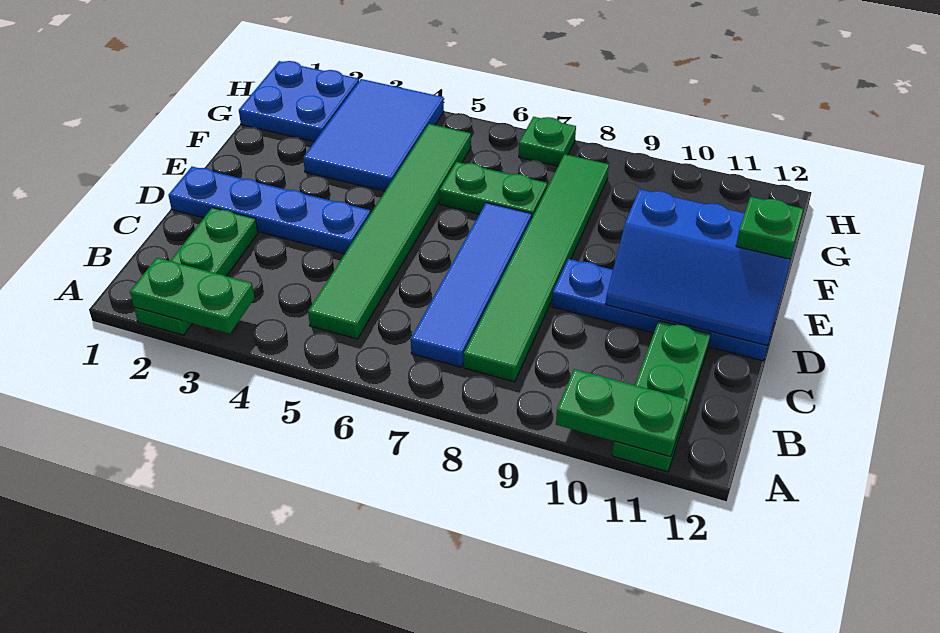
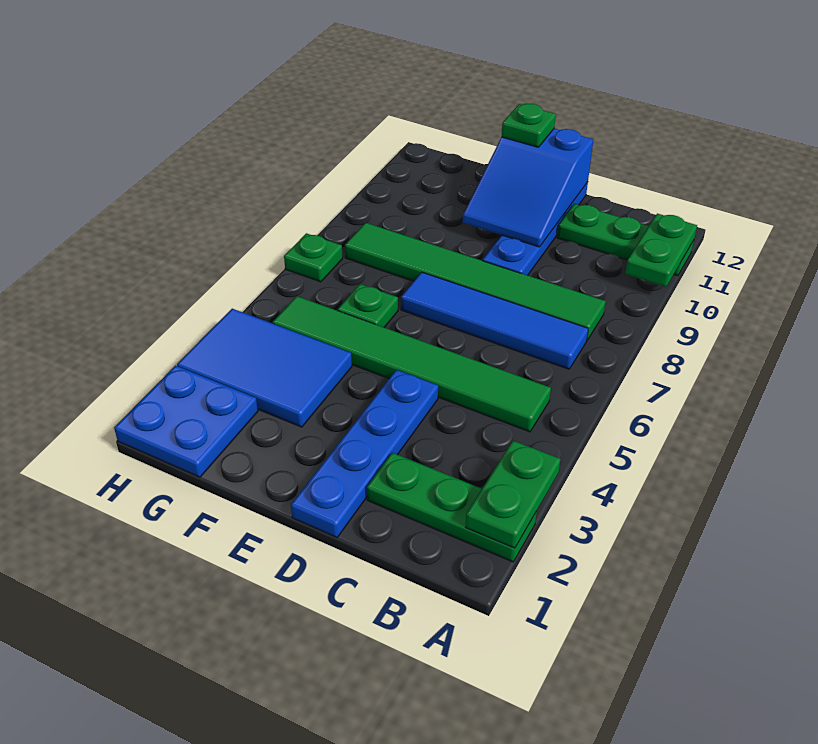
blue slope D10:E12 level 2 top E -> blue slope D10:E12 level 2 top 12
green plate F6:F7 level 1 -> green plate F6 level 1

